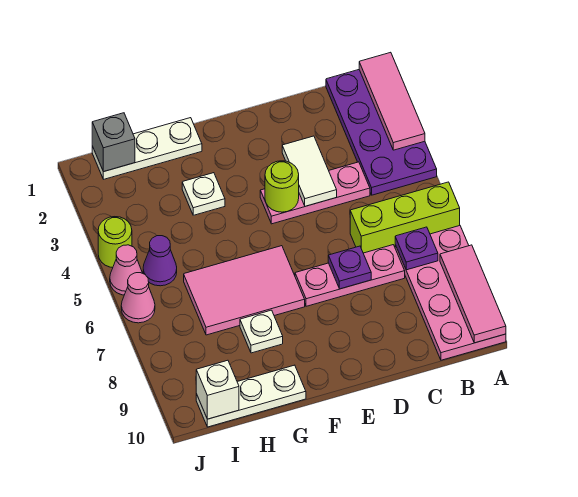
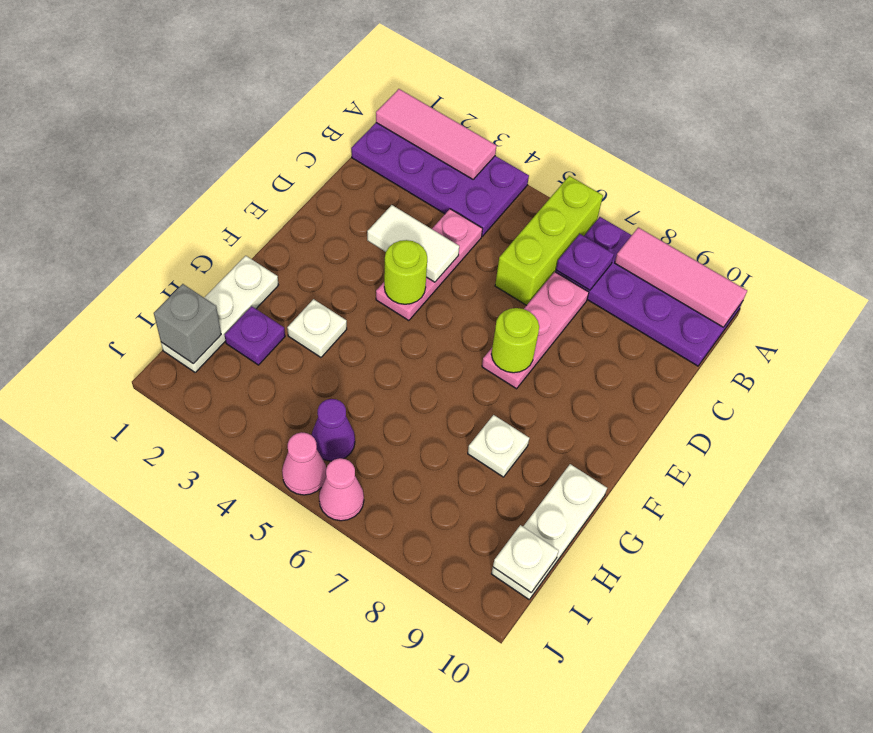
pink plate A7:B10 level 1 -> purple plate A7:B10 level 1
purple plate D7 level 2 -> purple plate H2 level 1
pink tile F6:H7 level 1 -> none
white brick I10 level 2 -> white plate I10 level 2
lime round brick J4 level 1 -> lime round brick E7 level 2

